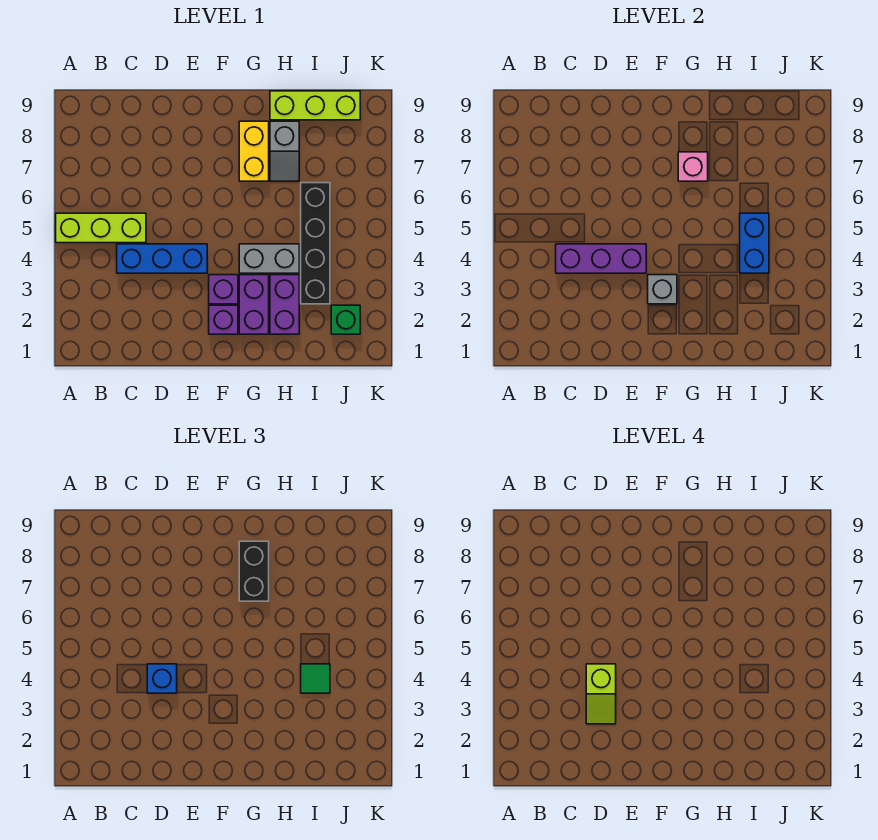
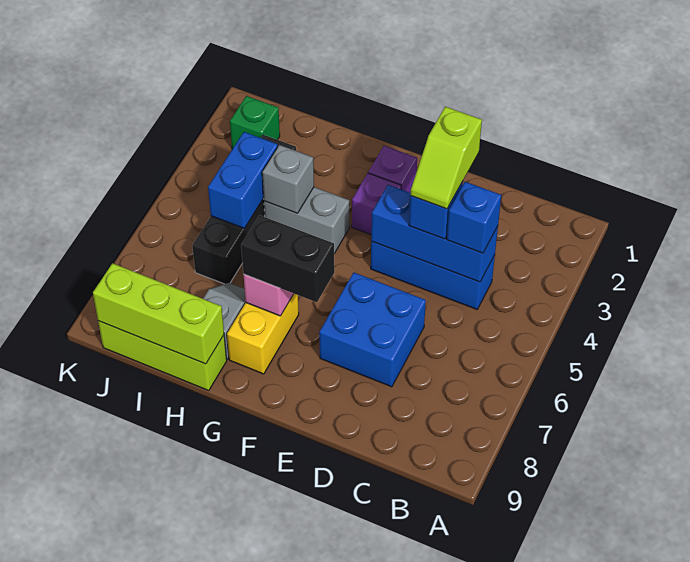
lime brick A5:C5 level 1 -> lime brick H9:J9 level 2
purple brick C4:E4 level 2 -> blue brick C4:E4 level 2
none -> blue brick C4 level 3
lime slope D3:D4 level 4 top 4 -> lime slope D3:D4 level 4 top 3
none -> blue brick D6:E7 level 1
grey brick F3 level 2 -> grey brick H4 level 2
purple brick G2:G3 level 1 -> none
black brick G7:G8 level 3 -> black brick F7:G7 level 3
purple brick H2:H3 level 1 -> none
green tile I4 level 3 -> none

